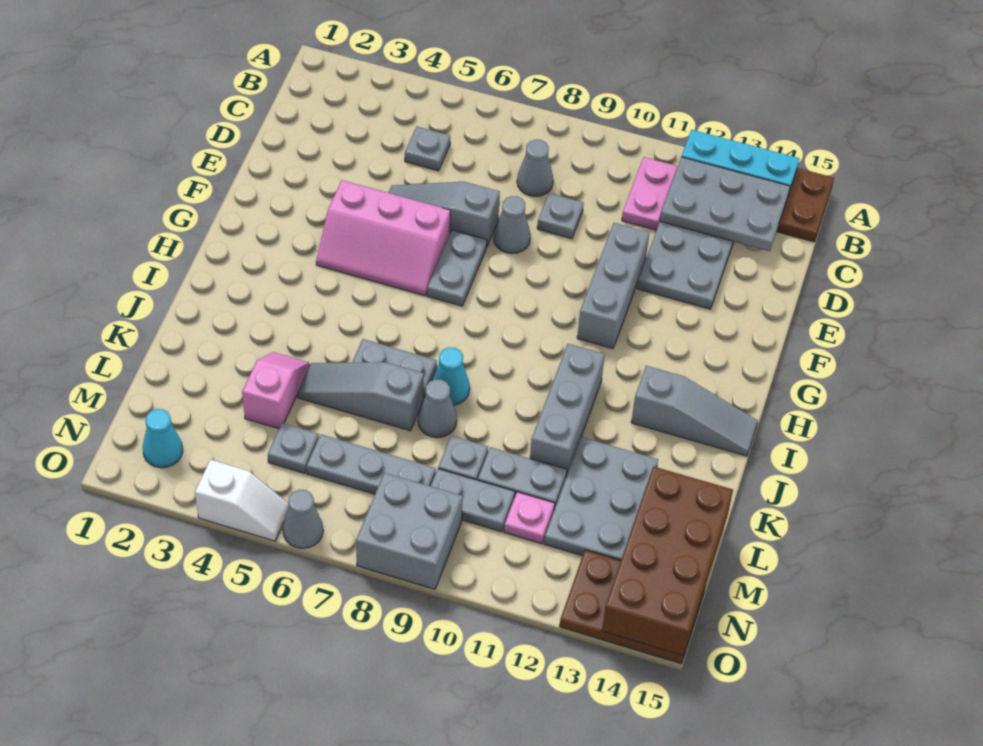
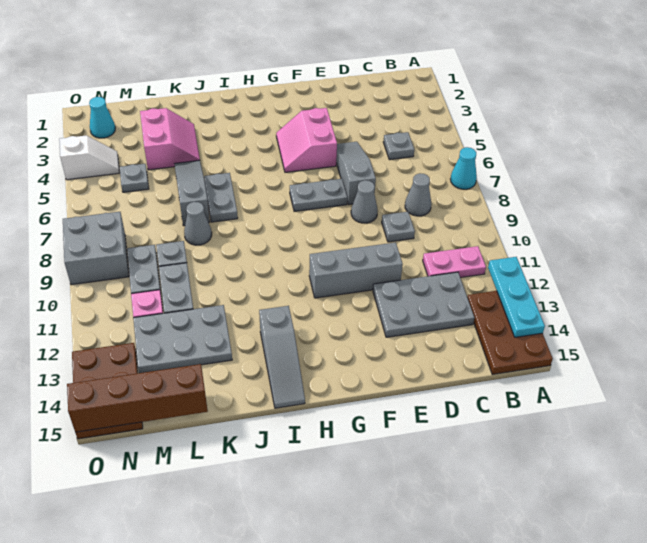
grey plate B12:C14 level 2 -> none
pink slope F4:G6 level 1 top F -> pink slope F4:G5 level 1 top F
grey brick I11:K11 level 1 -> none
cyan cone J8 level 1 -> cyan cone A7 level 1
pink slope K4:L4 level 1 top L -> pink slope K3:L4 level 1 top L
brown brick L14:O15 level 2 -> brown brick L15:O15 level 2
grey plate M6:M8 level 1 -> none
white slope O4:O5 level 1 top 4 -> white slope N4:O4 level 1 top O
grey cone O6 level 1 -> none

